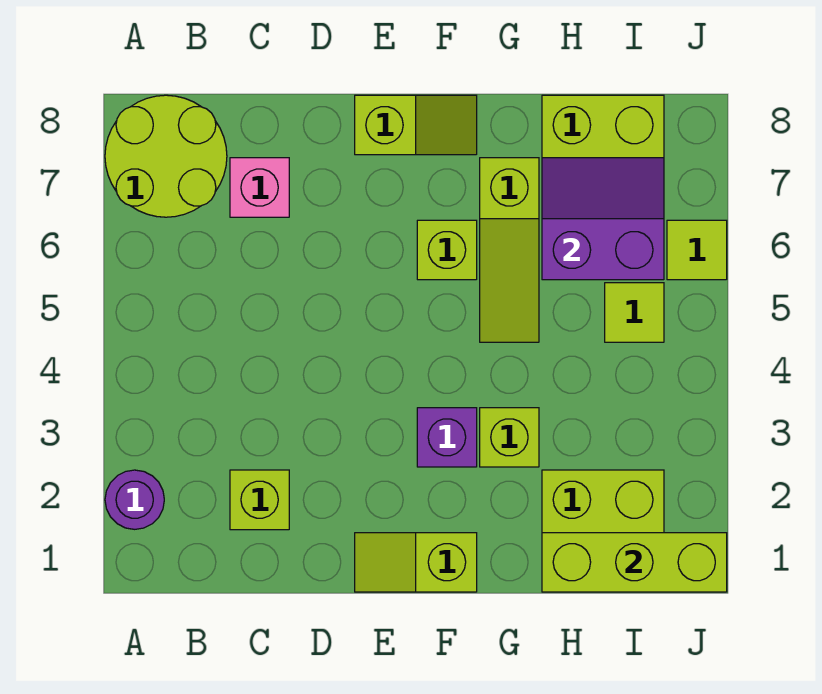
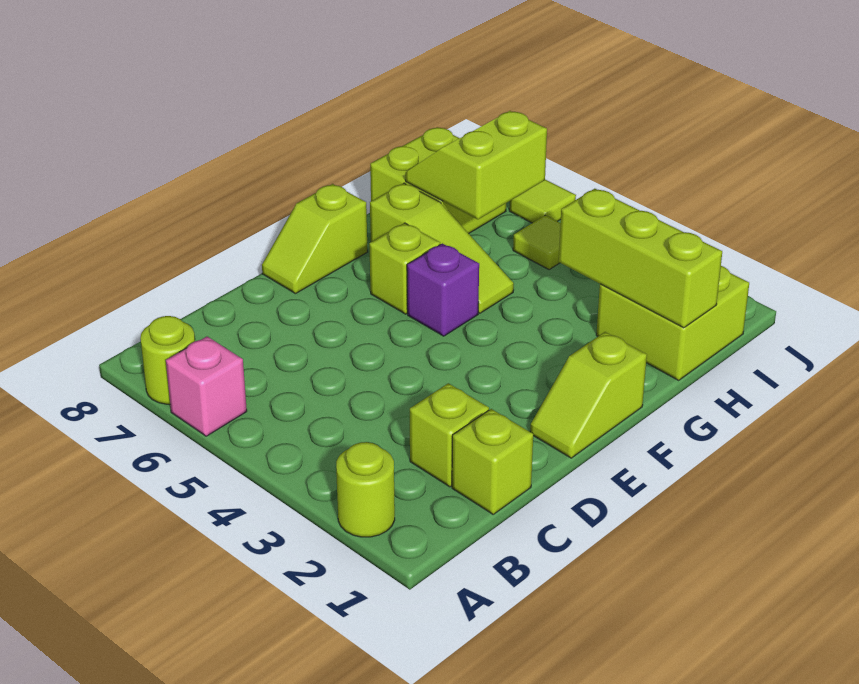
purple round brick A2 level 1 -> lime round brick A2 level 1
lime round brick A7:B8 level 1 -> lime round brick A7 level 1
pink brick C7 level 1 -> pink brick A6 level 1
lime slope E8:F8 level 1 top E -> lime slope E8:F8 level 1 top F
purple brick F3 level 1 -> purple brick F5 level 1
lime brick G3 level 1 -> lime brick C1 level 1
lime brick H1:J1 level 2 -> lime brick H1:H3 level 2
purple slope H6:I7 level 2 top 6 -> lime slope H6:I7 level 2 top 6

